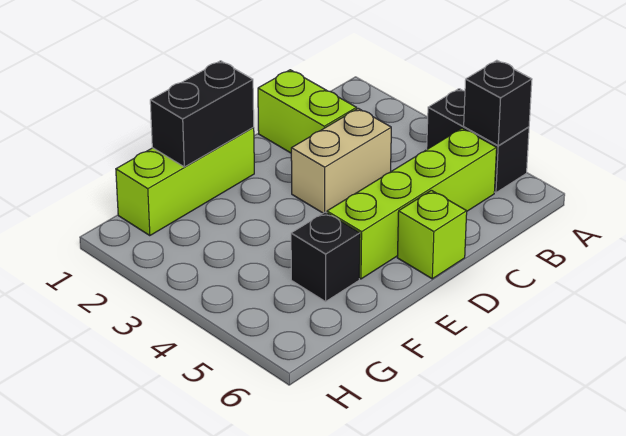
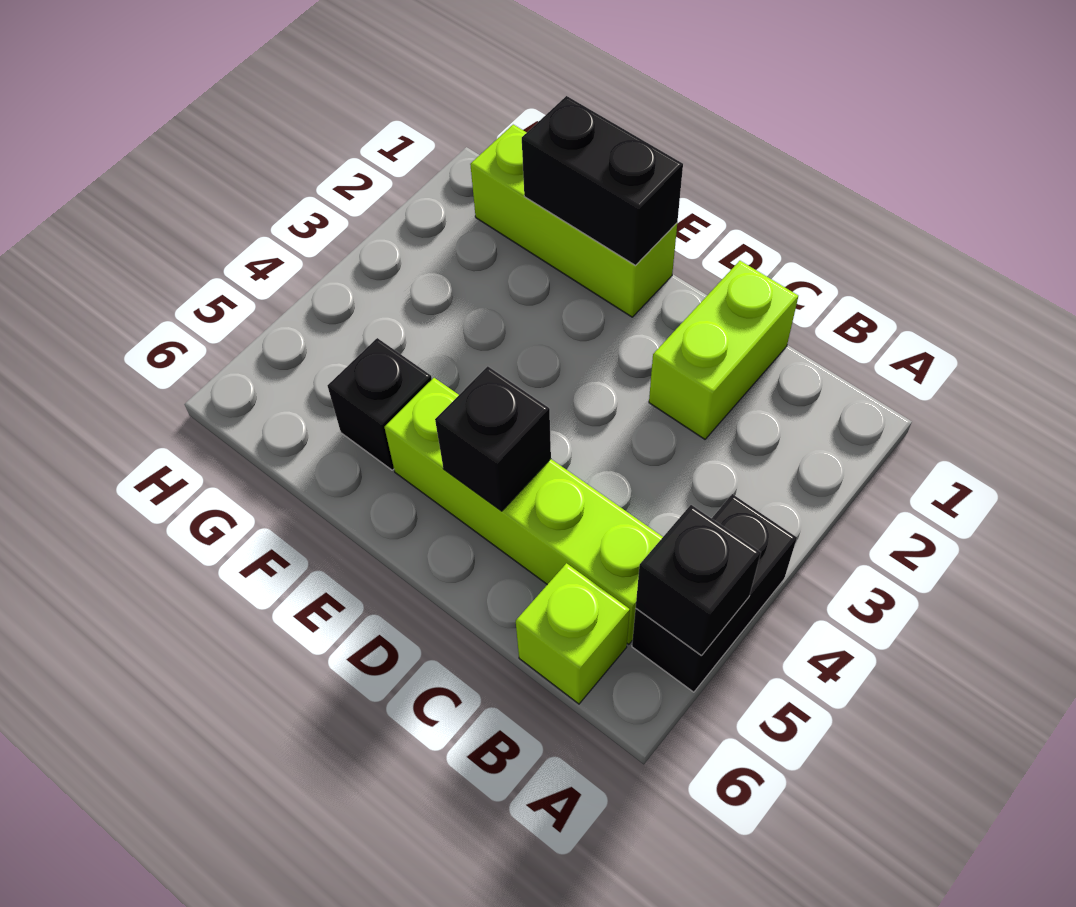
tan brick C3:D3 level 1 -> none
none -> black brick D5 level 2
lime brick D6 level 1 -> lime brick B6 level 1

